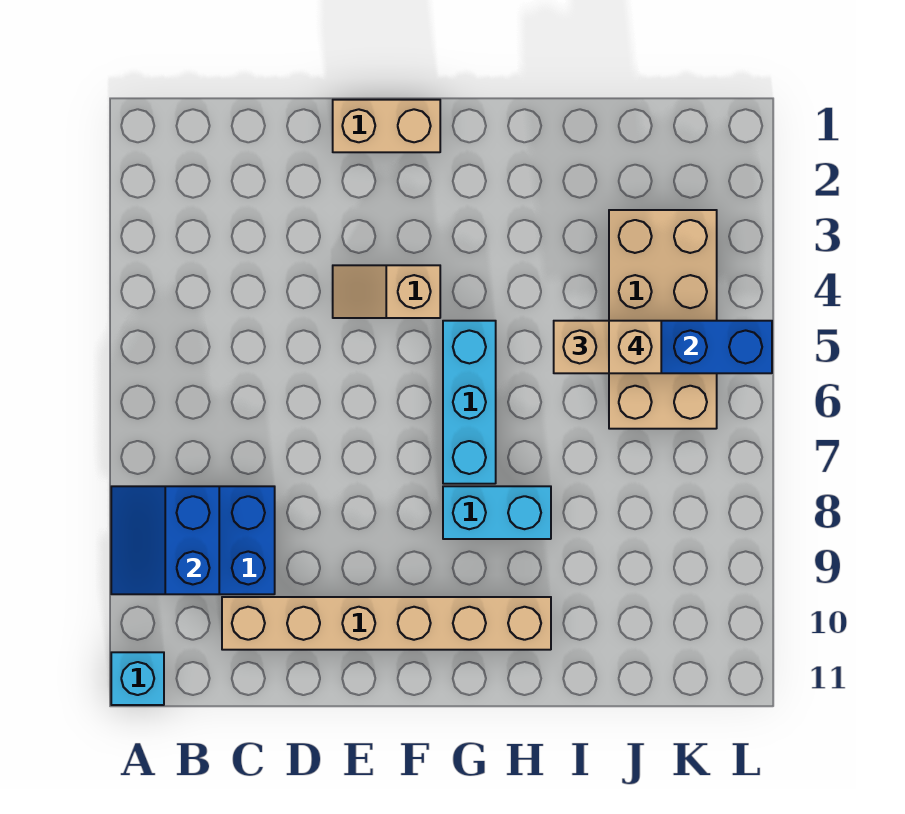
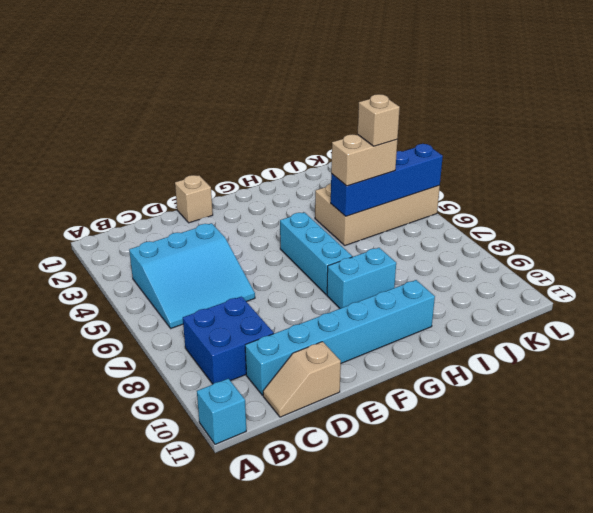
blue slope A8:B9 level 2 top B -> none
none -> cyan slope B4:D6 level 1 top 4
tan brick C10:H10 level 1 -> cyan brick C10:H10 level 1
tan brick E1:F1 level 1 -> tan brick E1 level 1
tan slope E4:F4 level 1 top F -> tan slope C11:D11 level 1 top D
tan brick J3:K6 level 1 -> tan brick I4:L5 level 1

